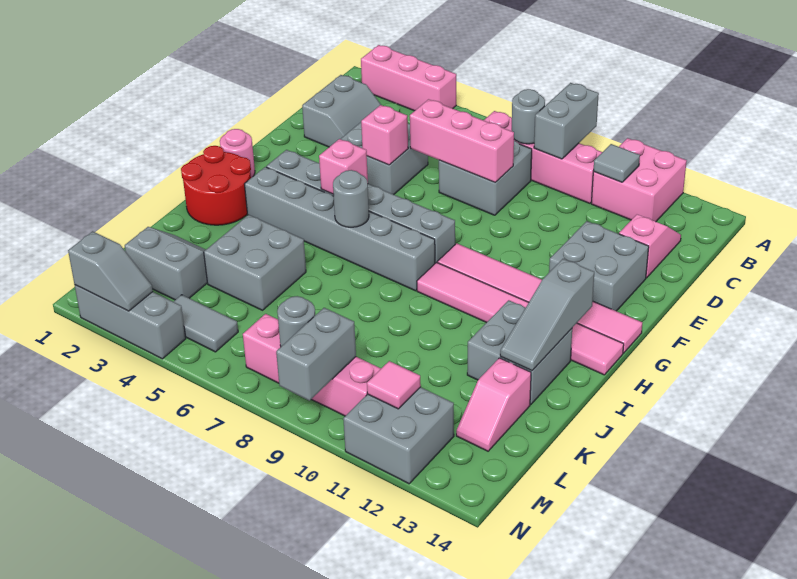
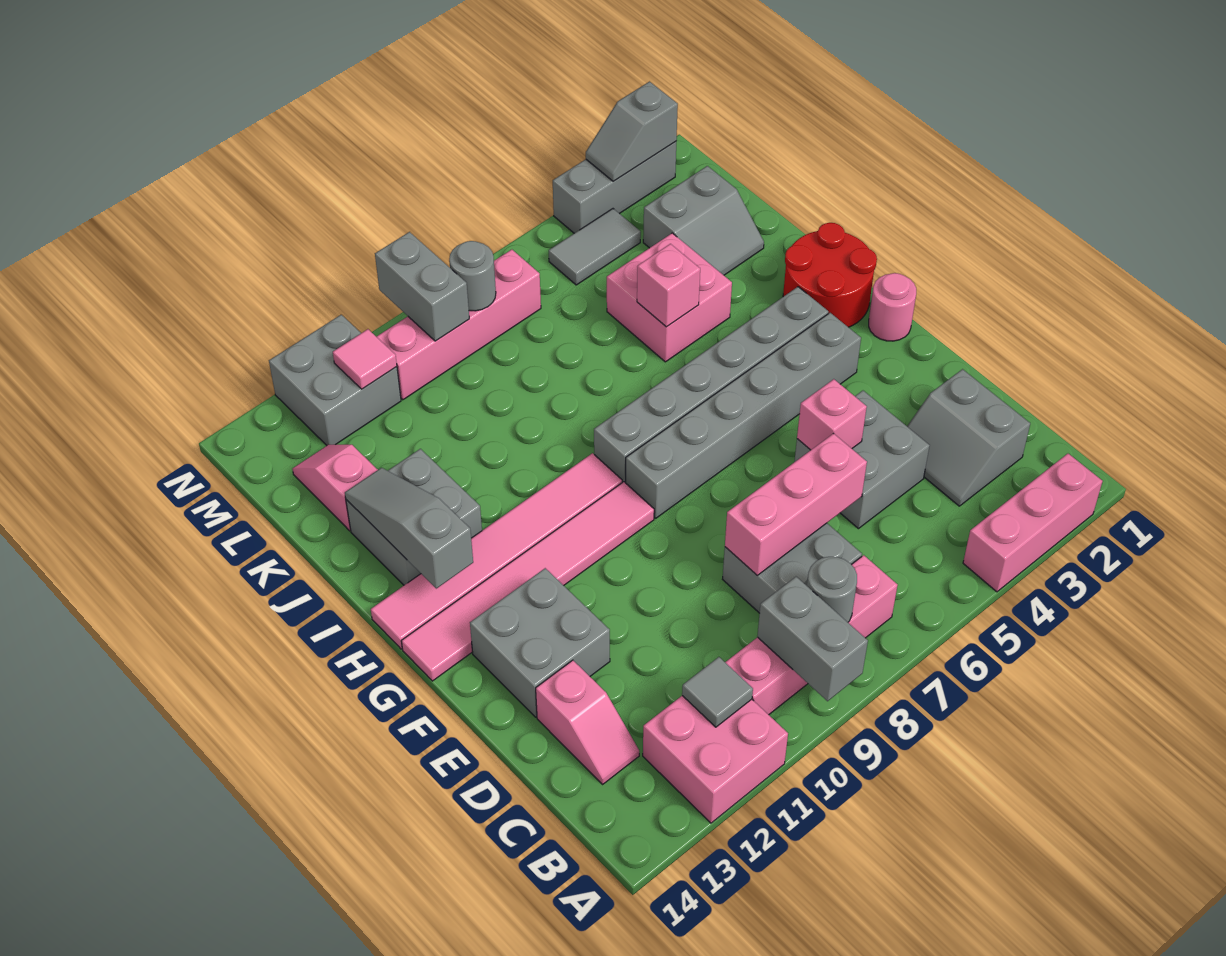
pink brick G5 level 2 -> pink brick J5 level 2
grey round brick H6 level 2 -> none
grey brick J4:K5 level 1 -> pink brick J4:K5 level 1

